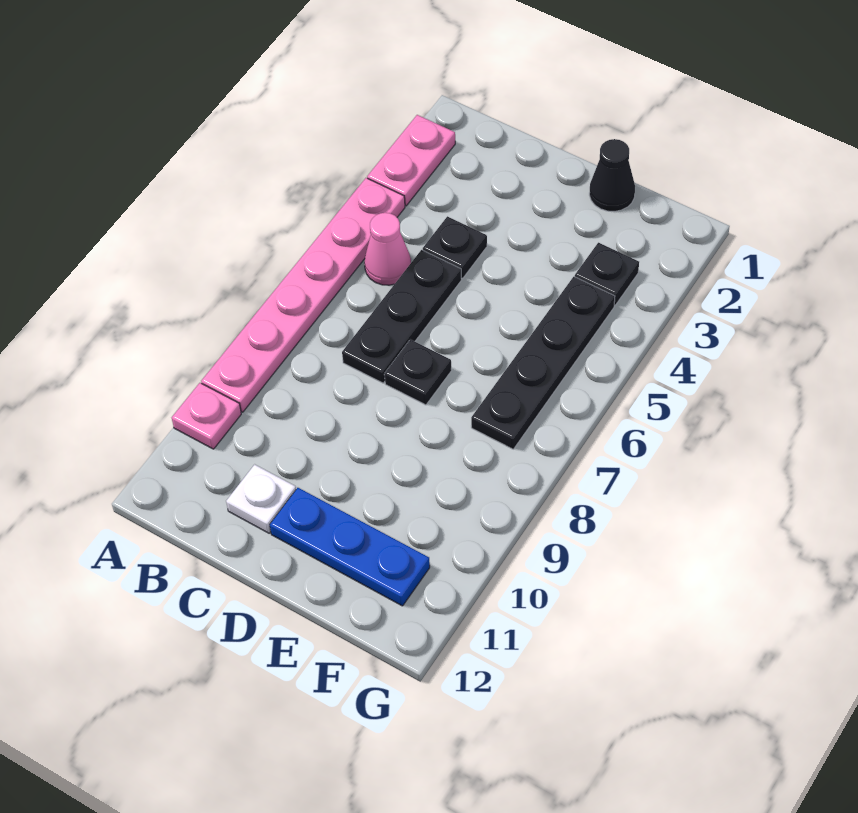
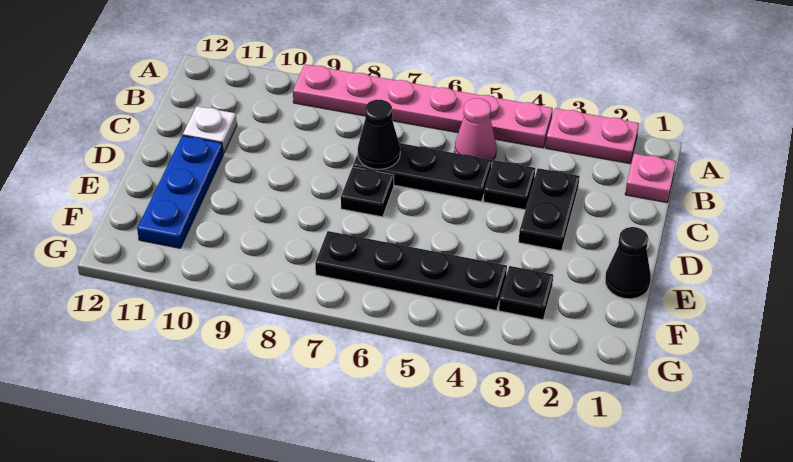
pink plate A10 level 1 -> pink plate B1 level 1
none -> black plate C3:D3 level 1
none -> black cone C7 level 2

